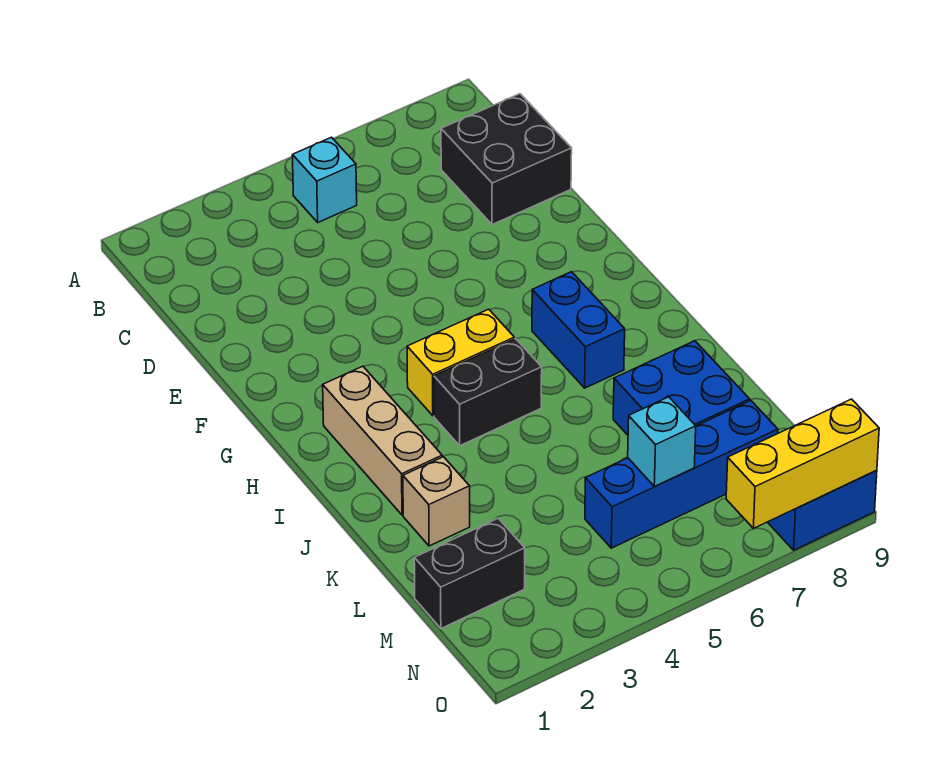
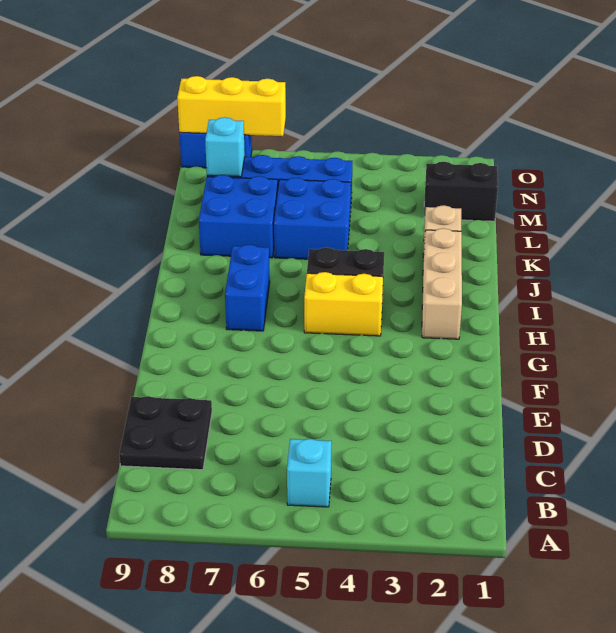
black brick C8:D9 level 1 -> black plate C8:D9 level 1
none -> blue brick K5:L6 level 1
cyan brick M6 level 2 -> cyan brick M8 level 2

